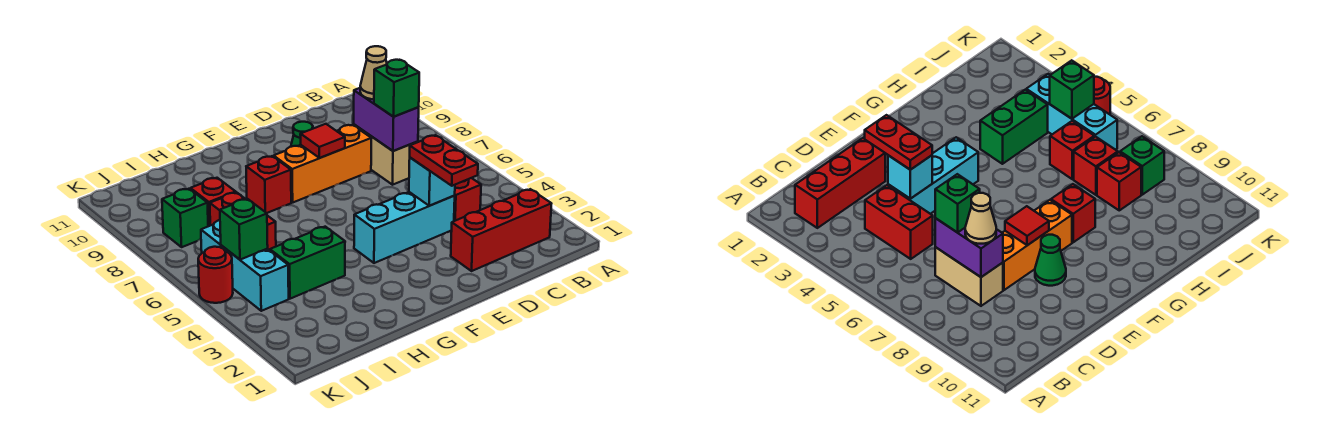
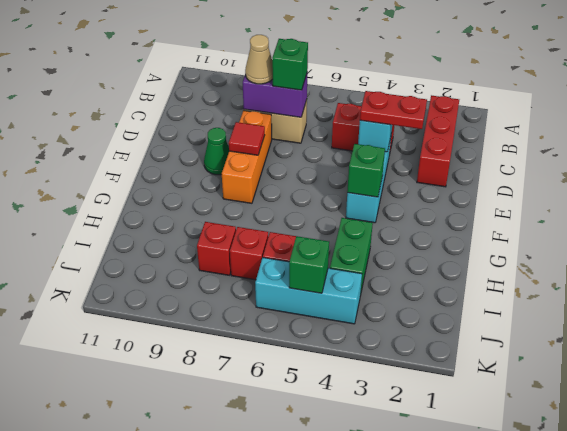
red brick G8 level 1 -> none
green brick J8 level 1 -> green brick F4 level 2
red round brick K5 level 1 -> none

